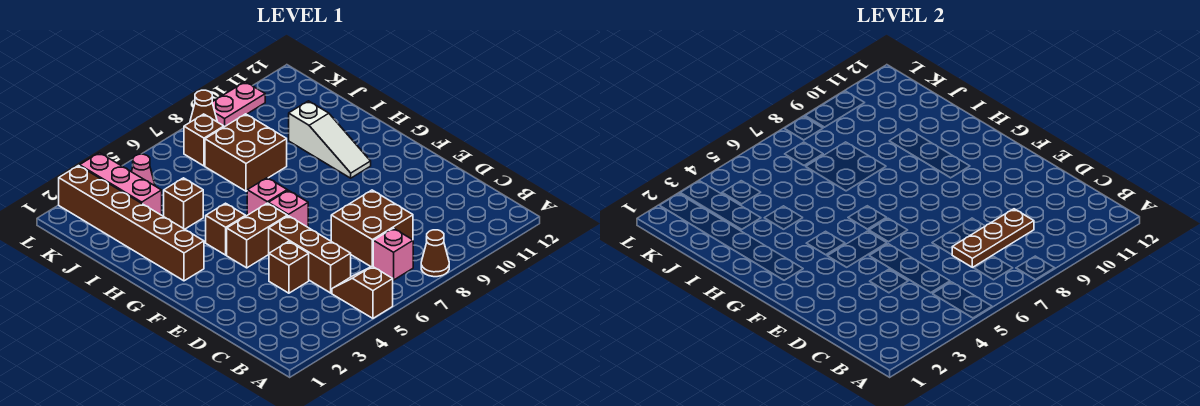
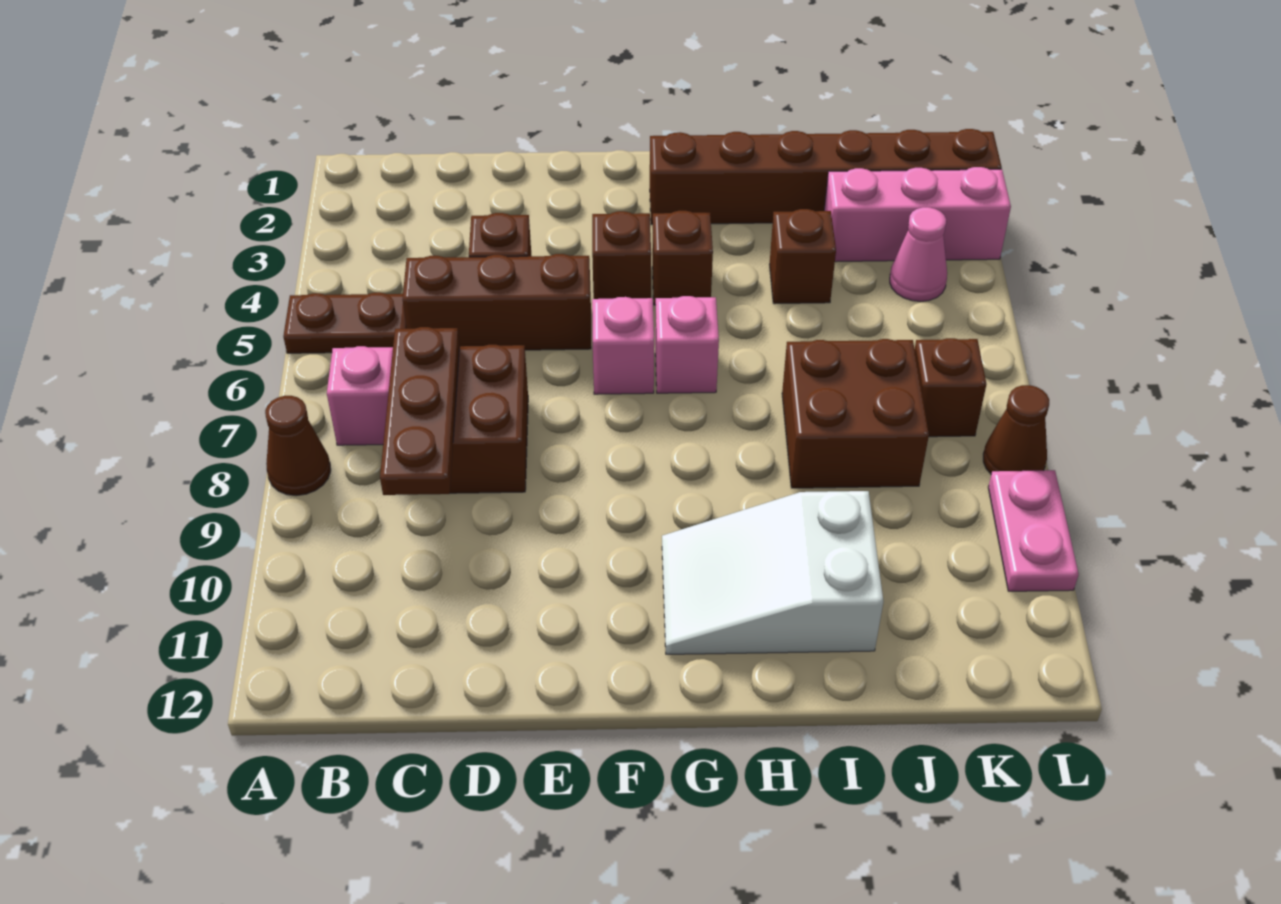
brown slope A5:B5 level 1 top A -> brown plate A5:B5 level 1
brown brick F4:F5 level 1 -> brown brick F4 level 1
white slope G10:I10 level 1 top I -> white slope G10:I11 level 1 top I

